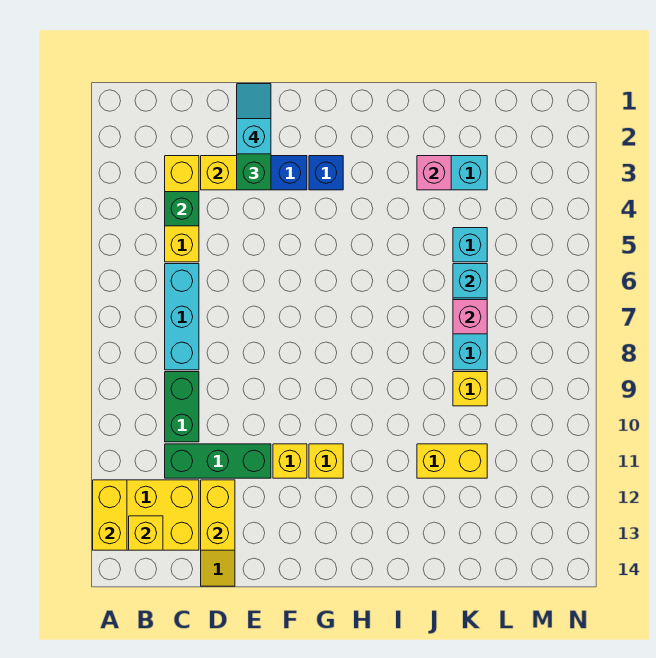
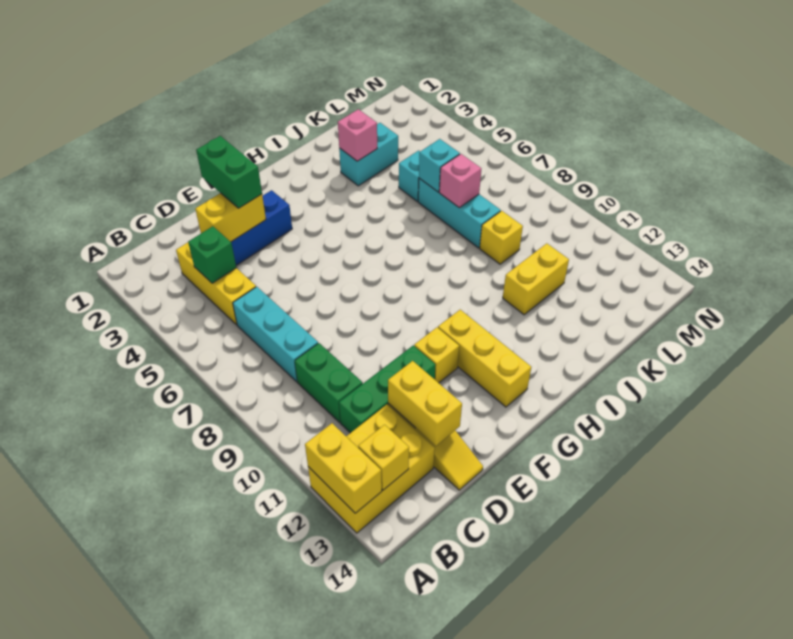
cyan slope E1:E2 level 4 top 2 -> none
blue brick G3 level 1 -> none
yellow brick G11 level 1 -> yellow brick G11:G13 level 1

